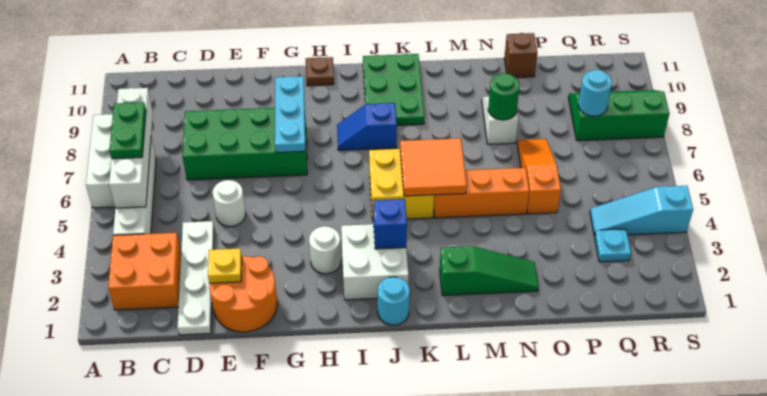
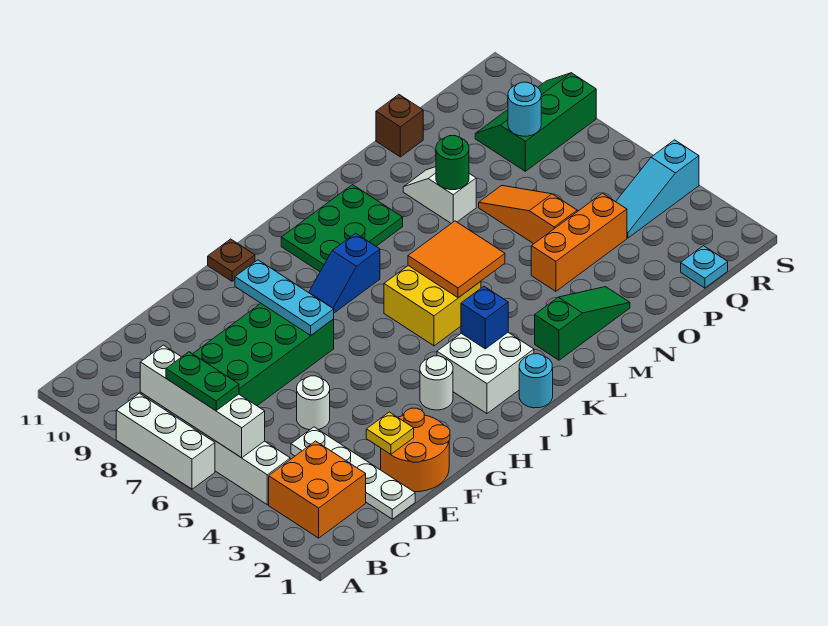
green plate J9:K11 level 1 -> green plate J9:L10 level 1
orange brick L5:N5 level 1 -> orange brick N4:P4 level 1
cyan plate Q3 level 1 -> cyan plate Q1 level 1

